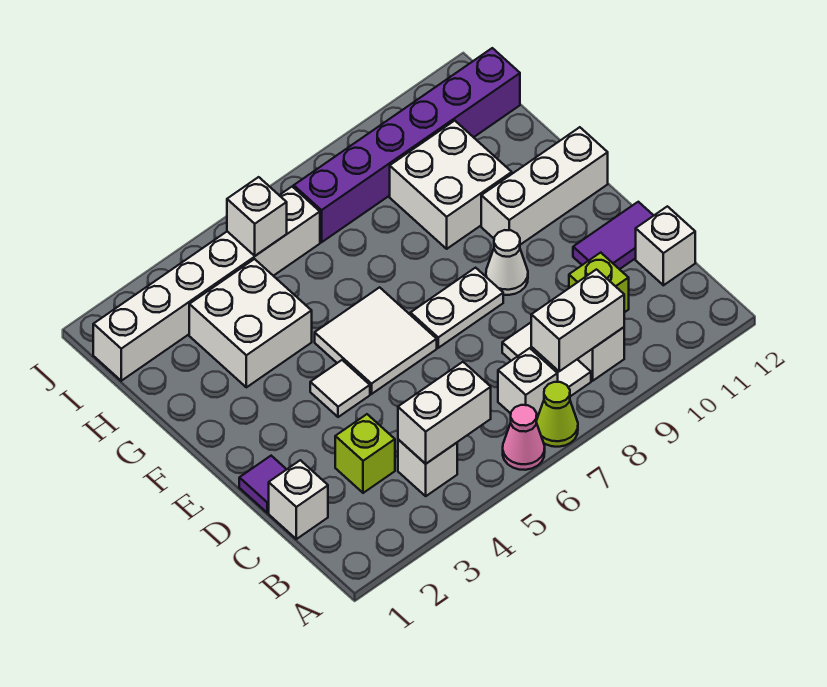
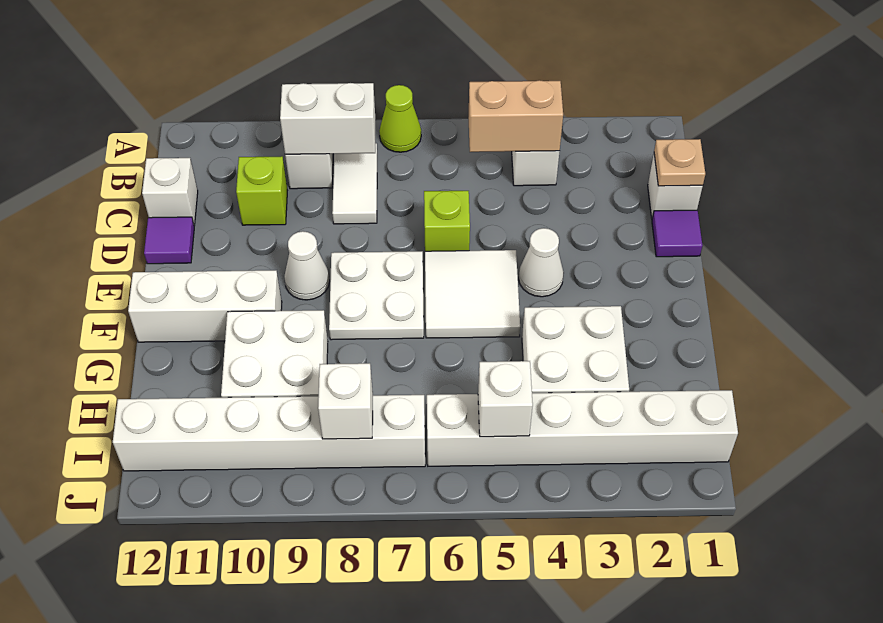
pink cone A6 level 1 -> none
white brick B4:B5 level 2 -> tan brick B4:B5 level 2
white brick B7 level 1 -> white brick I8 level 2
none -> tan plate C1 level 2
lime brick C3 level 1 -> lime brick D6 level 1
purple tile D11:D12 level 1 -> purple tile D12 level 1
white tile E4 level 1 -> white cone E4 level 1
white plate E7:E8 level 1 -> white plate E7:F8 level 1
purple brick I7:I12 level 1 -> white brick I7:I12 level 1

